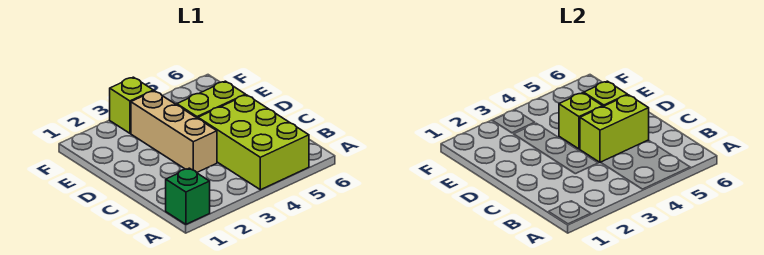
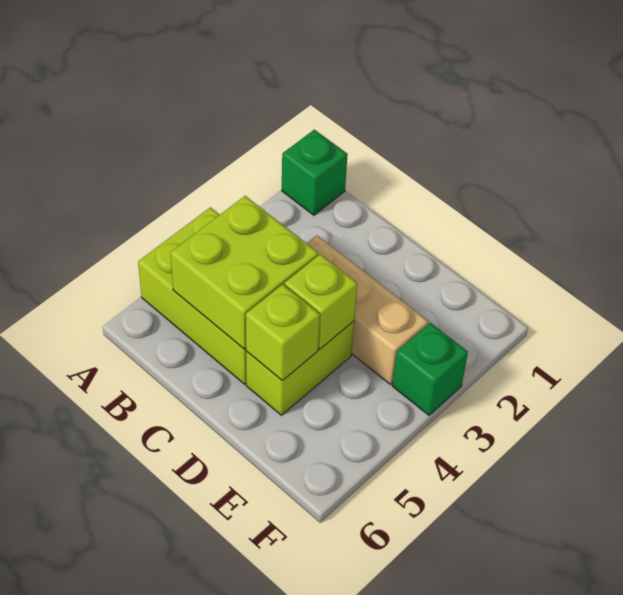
lime brick C4:C5 level 2 -> lime brick B4:C5 level 2
lime brick F3 level 1 -> green brick F3 level 1

